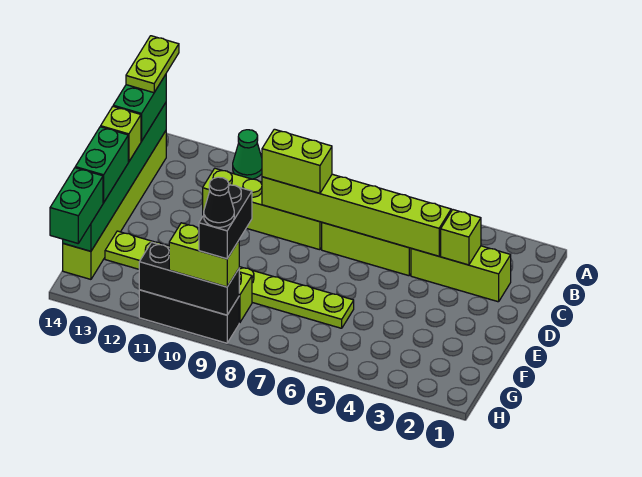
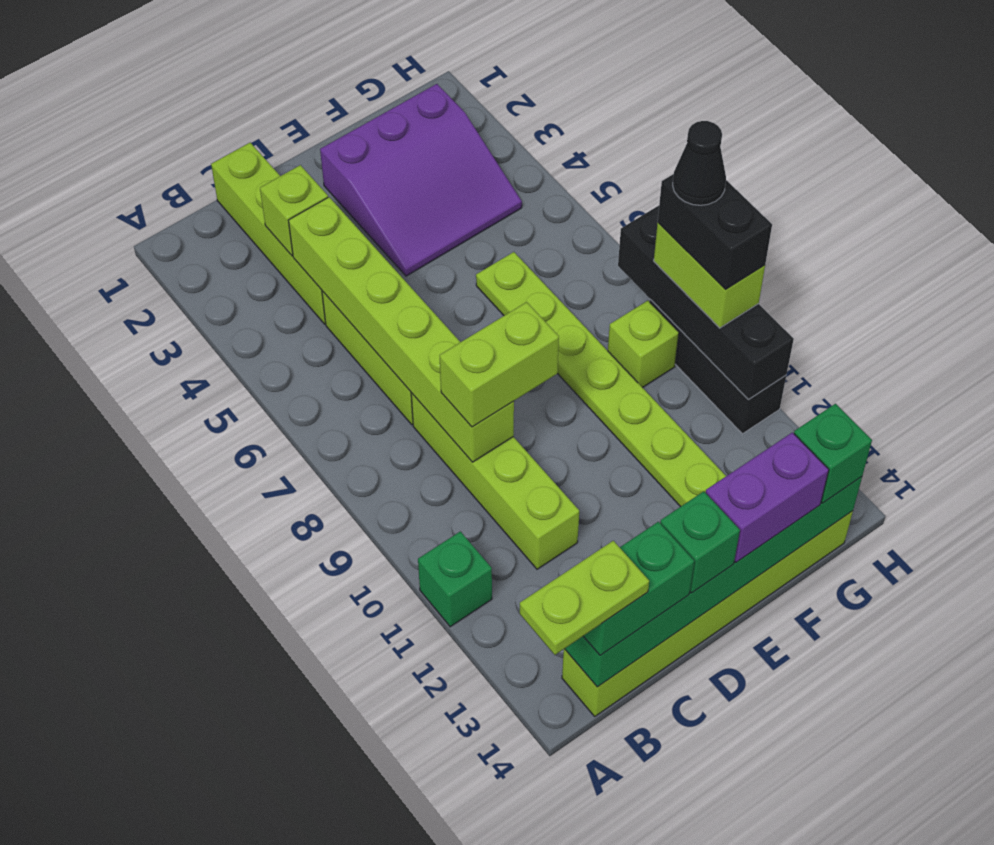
green cone A11 level 1 -> green brick A11 level 1
lime brick C2:C4 level 1 -> lime brick C1:C4 level 1
lime brick C8:C9 level 3 -> lime brick C9:D9 level 3
lime brick D14 level 3 -> green brick D14 level 3
none -> purple slope E2:G4 level 1 top 2
green brick E14:F14 level 3 -> purple brick E14:F14 level 3
black brick G9:H9 level 4 -> black brick H9:H10 level 4
green brick G14:H14 level 3 -> green brick G14 level 3
black brick H9:H11 level 2 -> black brick H8:H11 level 2

